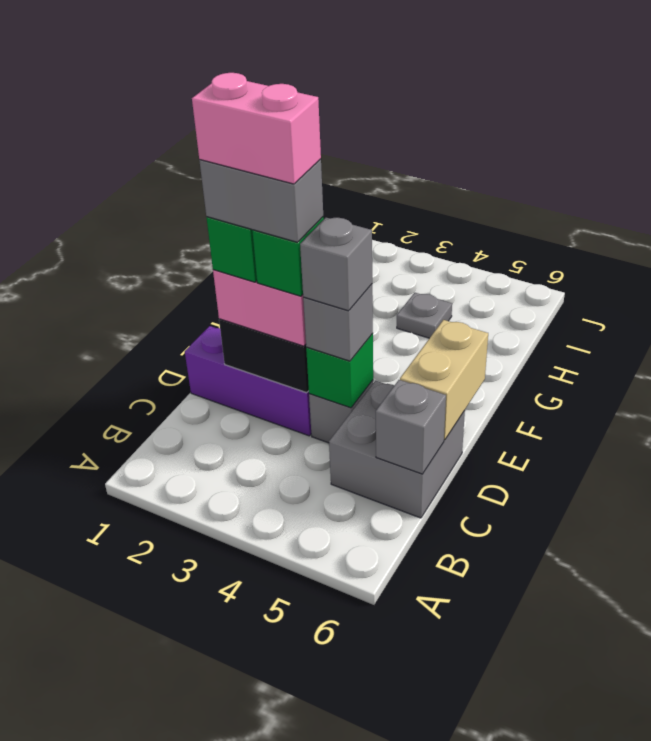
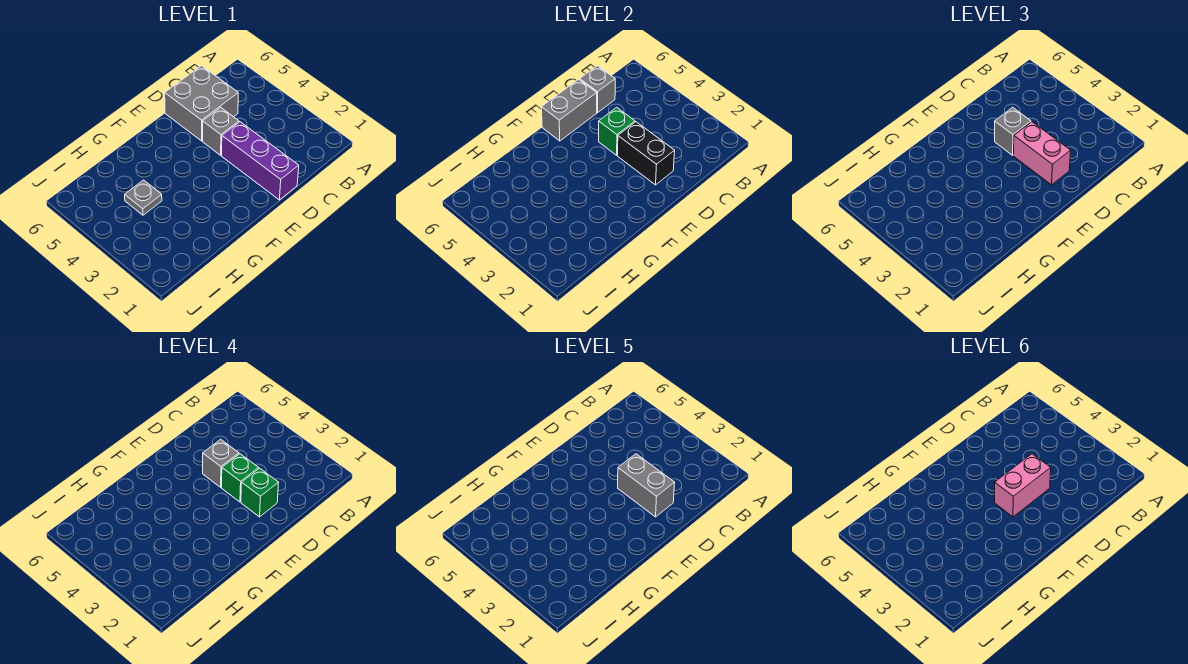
pink brick D2:D3 level 6 -> pink brick D3:E3 level 6
tan brick D6:E6 level 2 -> grey brick D6:E6 level 2

